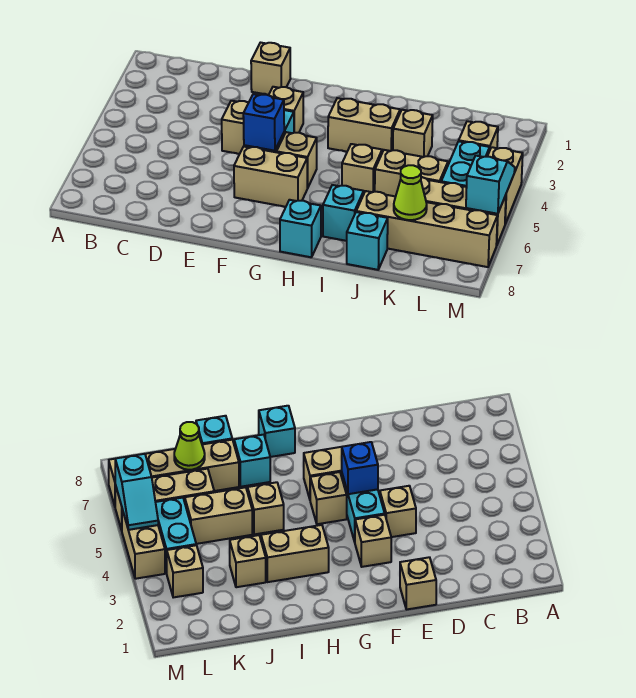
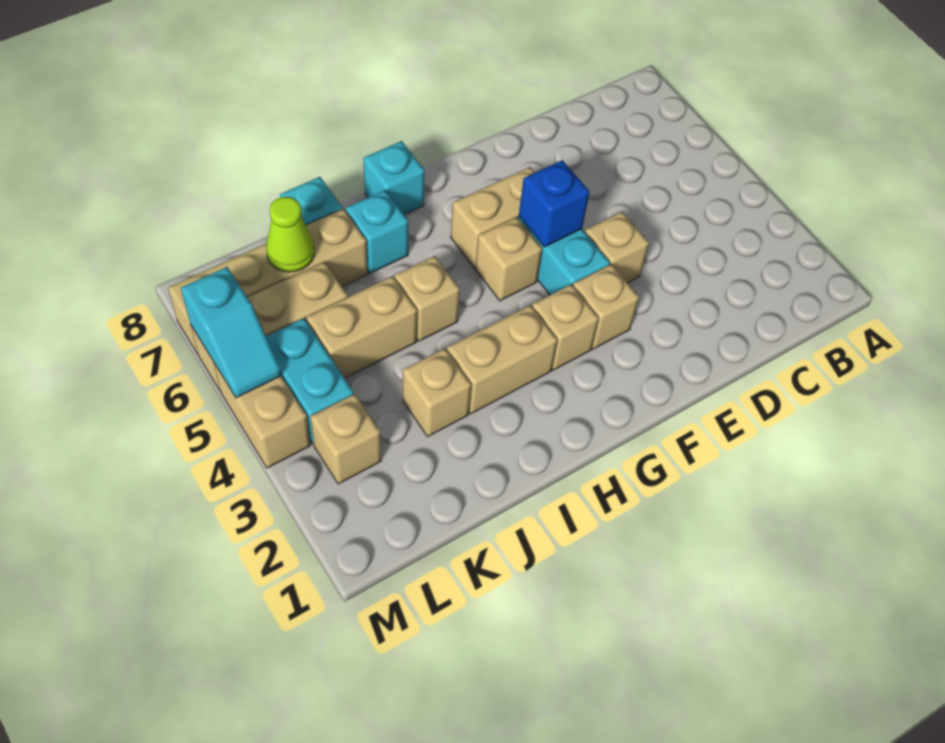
tan brick E1 level 1 -> tan brick G3 level 1

